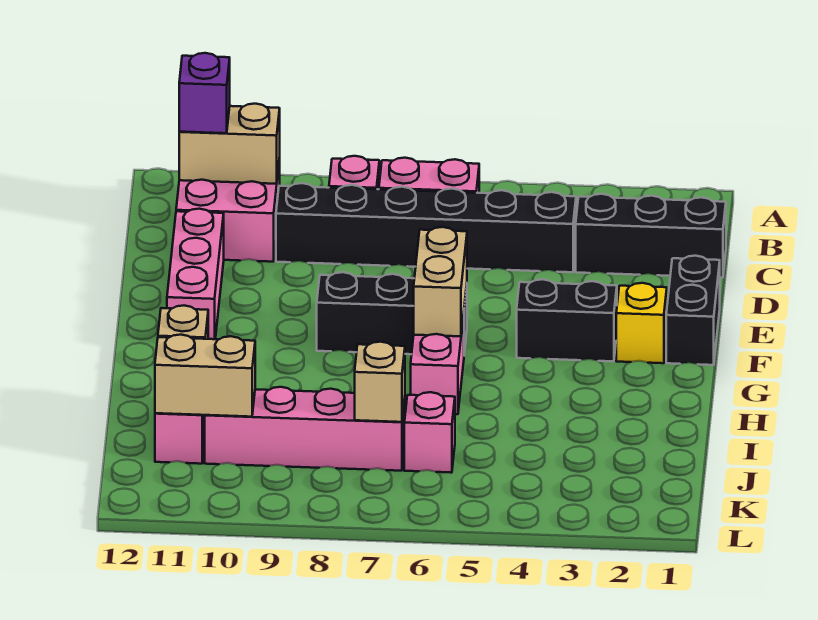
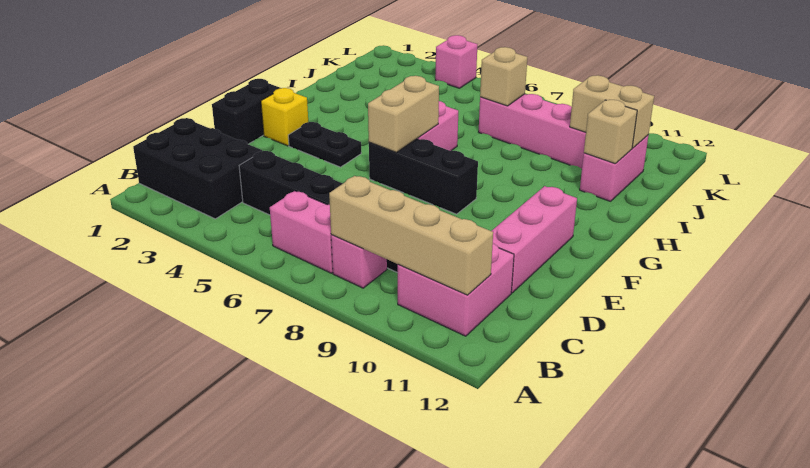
tan brick B10:B11 level 2 -> tan brick B8:B11 level 2
purple brick B11 level 3 -> none
black brick C1:C3 level 1 -> black brick B1:C3 level 1
black brick F3:F4 level 1 -> black plate F3:F4 level 1
pink brick J6 level 1 -> pink brick L4 level 1

